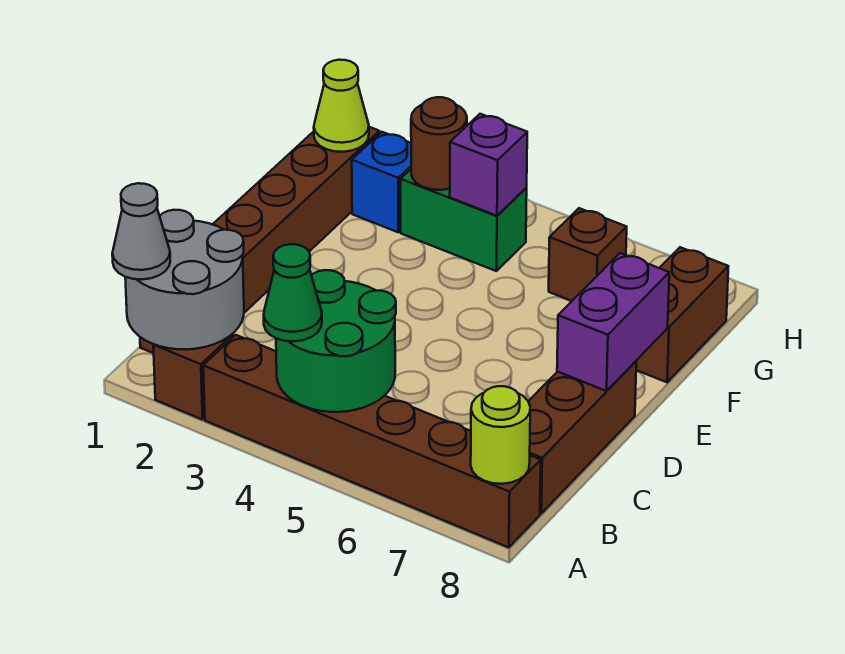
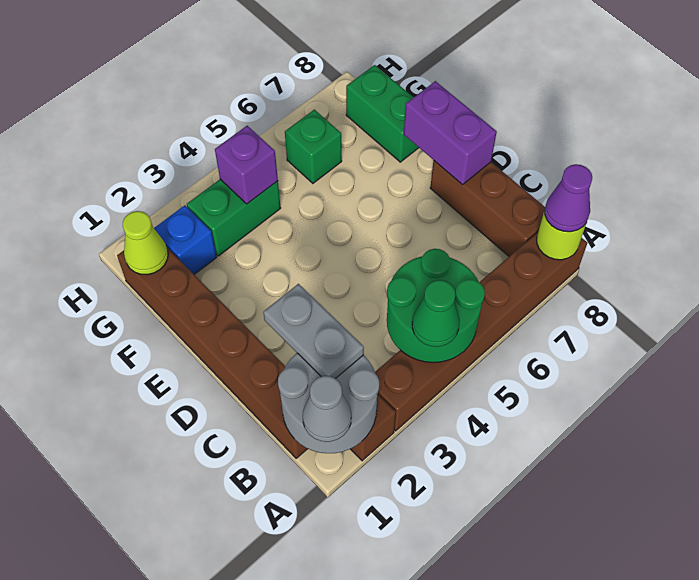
none -> purple cone A8 level 3
none -> grey plate B2:C2 level 3
brown brick F8:G8 level 1 -> green brick F8:G8 level 1
brown round brick G3 level 2 -> none
brown brick G6 level 1 -> green brick G6 level 1

